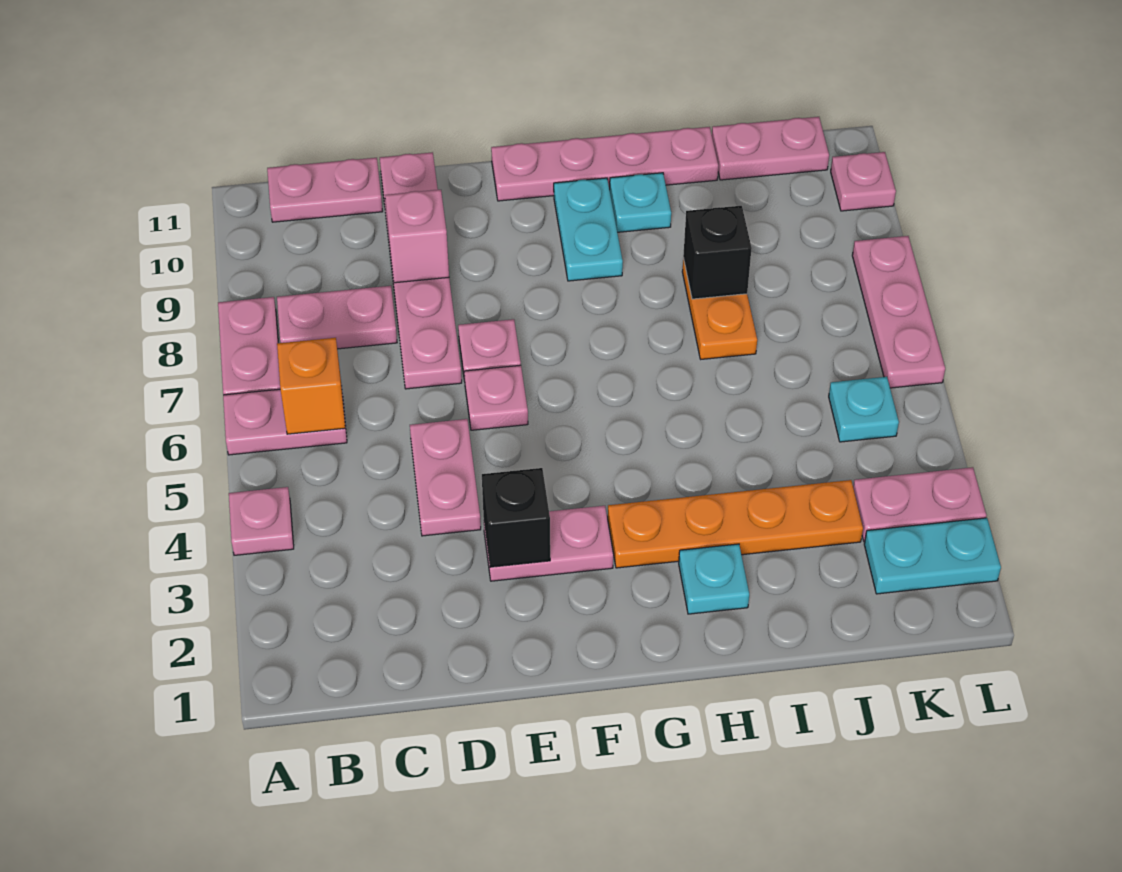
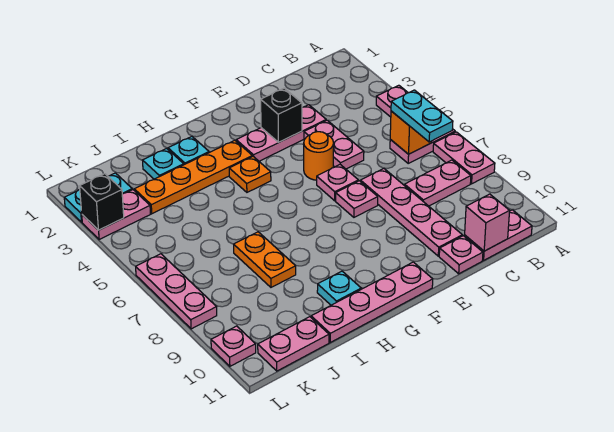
pink brick D9 level 2 -> pink brick C11 level 2
pink plate E3:F3 level 1 -> pink plate D3:F3 level 1
none -> orange round brick E5 level 1
none -> orange plate G4 level 1
cyan plate G9:G10 level 1 -> cyan plate B6:B7 level 3
black brick I8 level 2 -> black brick L3 level 2
cyan plate K5 level 1 -> cyan plate I2 level 1

